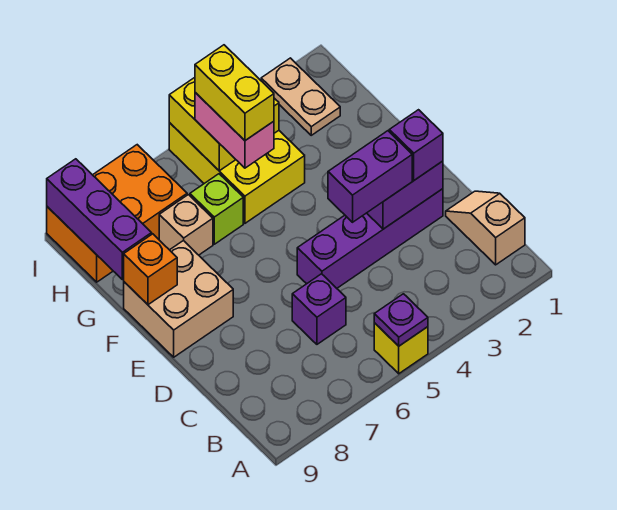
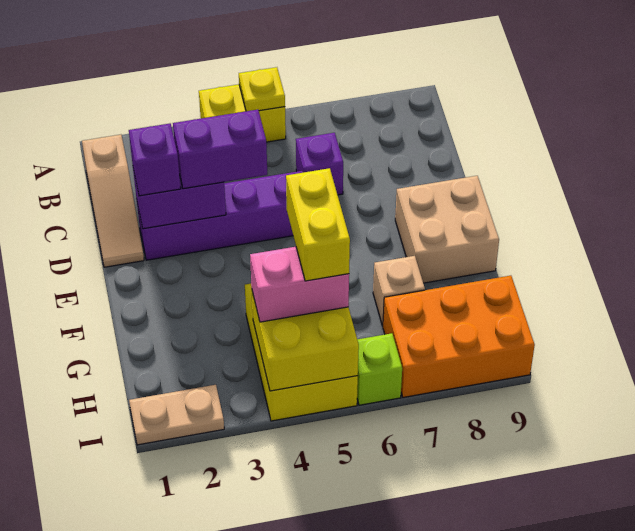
yellow brick A5 level 1 -> yellow brick A4:A5 level 1
purple plate A5 level 2 -> yellow plate A5 level 2
tan slope B1:C1 level 1 top B -> tan slope B1:D1 level 1 top B
orange brick F9 level 2 -> none
pink brick G5:H5 level 3 -> pink brick H4:H5 level 3
lime brick G6 level 1 -> lime brick I6 level 1
purple brick G9:I9 level 2 -> none
tan plate H2:I2 level 1 -> tan plate I1:I2 level 1

